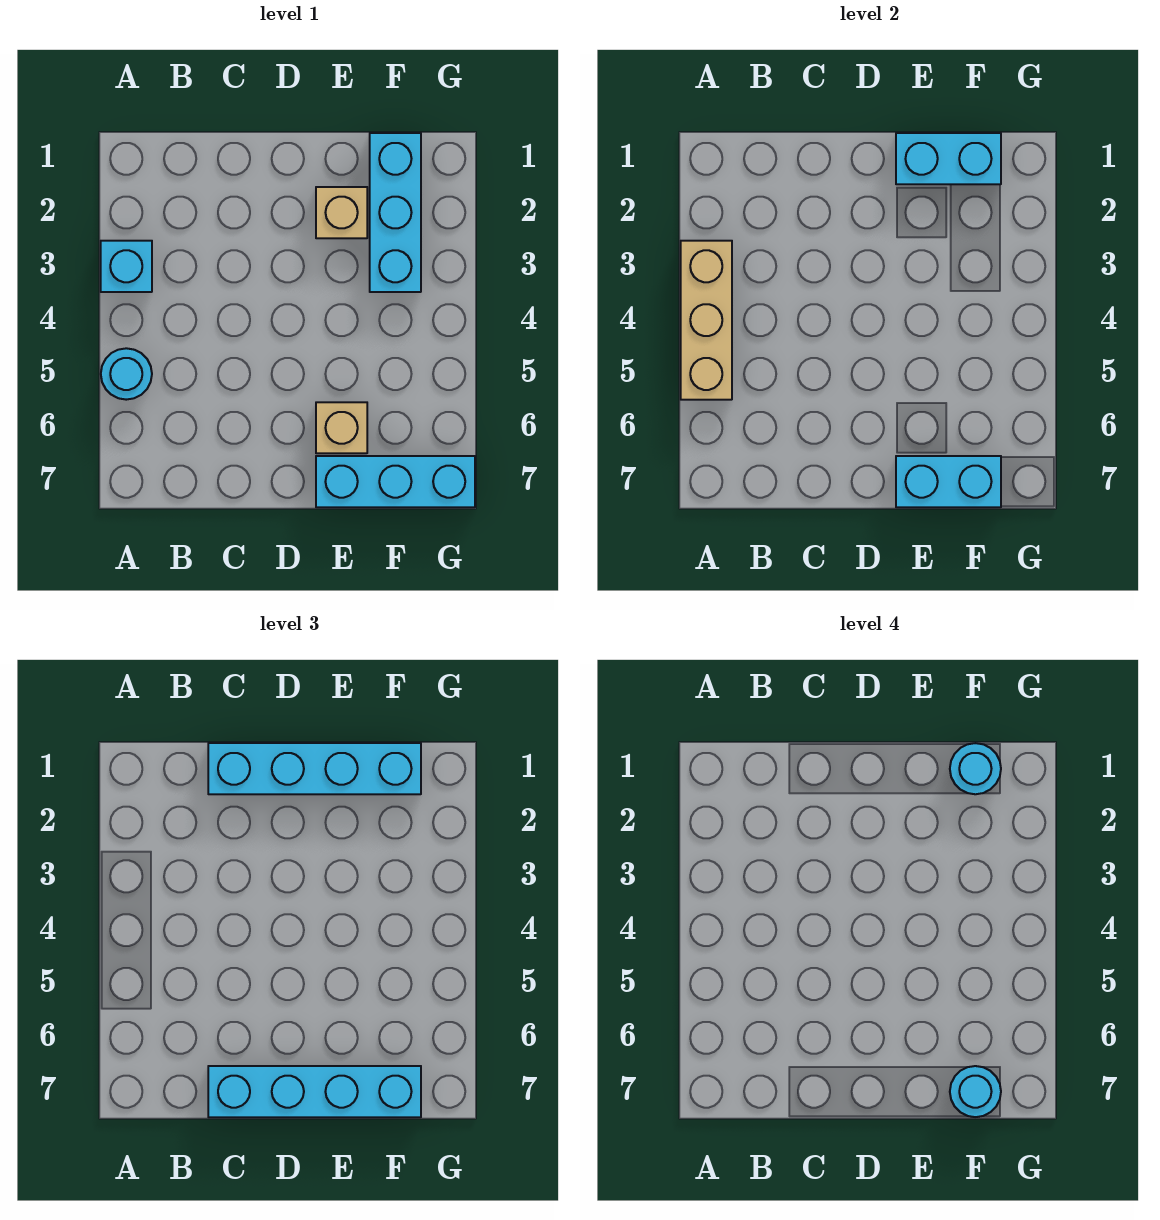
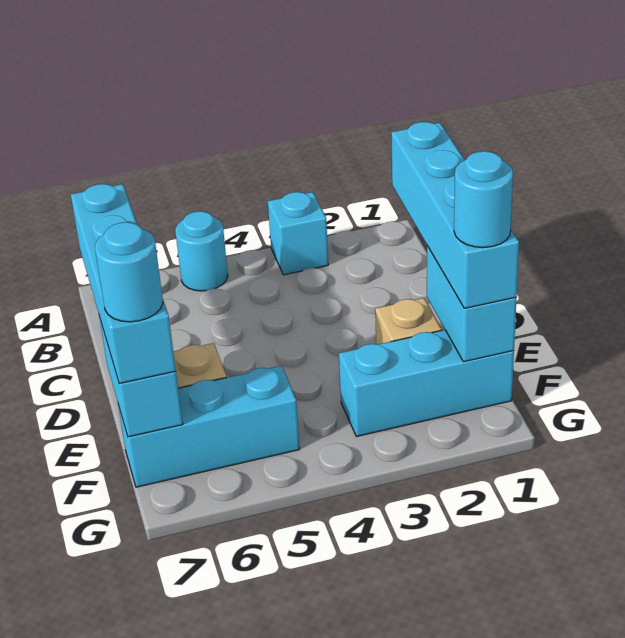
tan brick A3:A5 level 2 -> none
cyan brick E7:G7 level 1 -> cyan brick F5:F7 level 1

